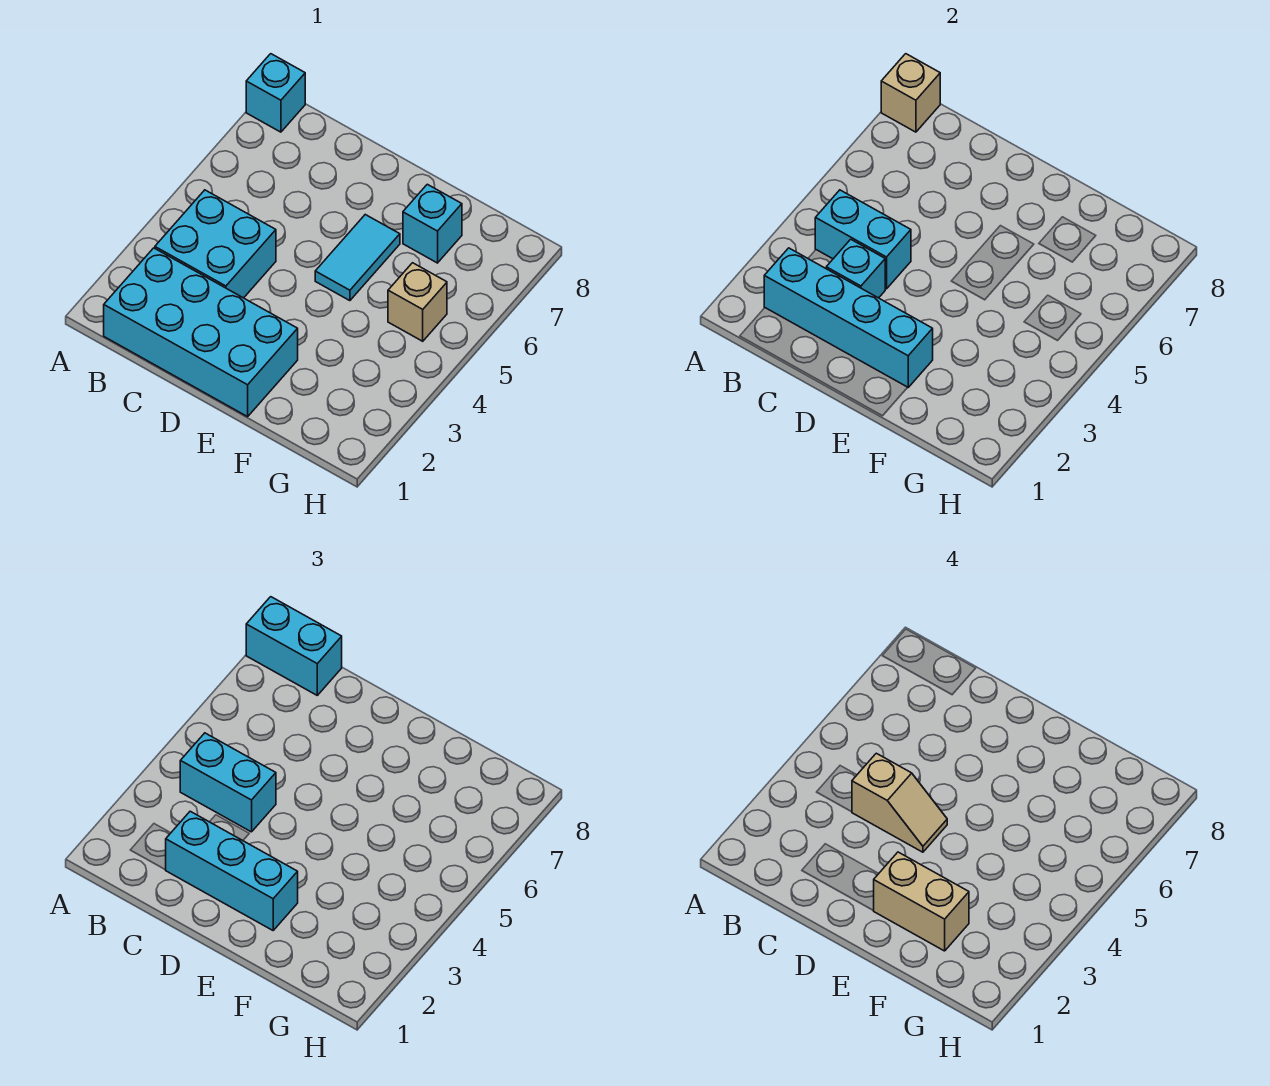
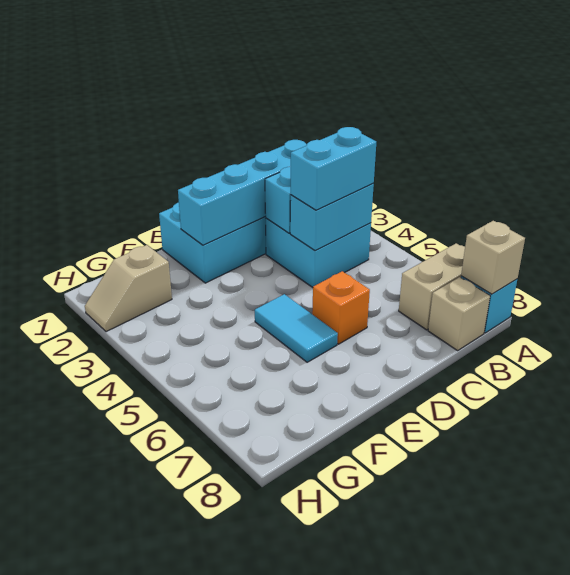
cyan brick A8:B8 level 3 -> none
cyan brick C2:E2 level 3 -> none
tan slope C4:D4 level 4 top C -> tan slope G2:H2 level 1 top G
none -> orange brick D6 level 1
tan brick E2:F2 level 4 -> tan brick A7:B7 level 1
cyan brick F7 level 1 -> none
tan brick G5 level 1 -> tan brick B8 level 1

